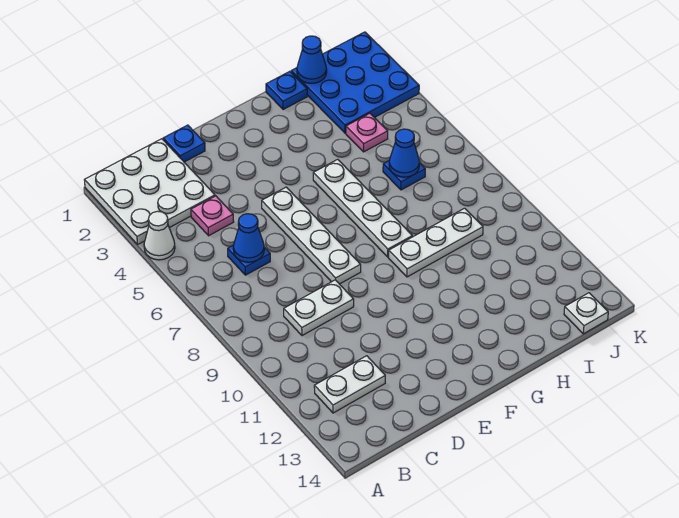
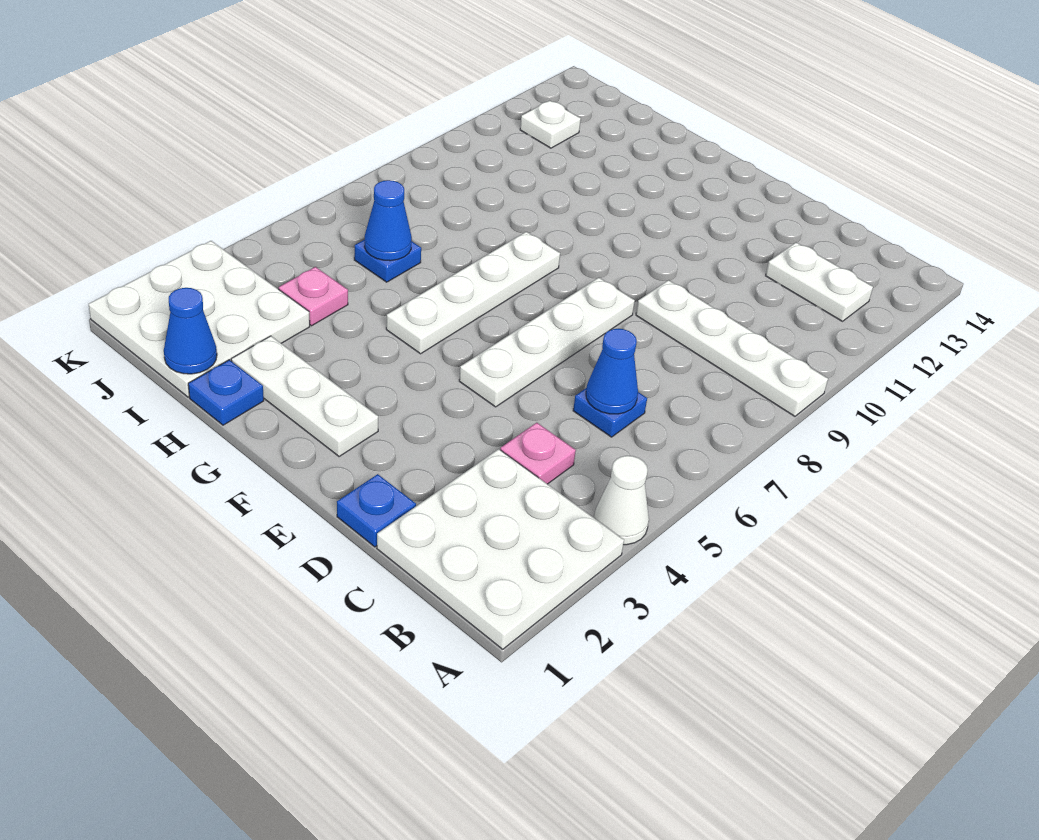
white plate C9:D9 level 1 -> white plate A9:D9 level 1
white plate G9:I9 level 1 -> white plate F2:H2 level 1
blue plate I1:K3 level 1 -> white plate I1:K3 level 1
white plate J14 level 1 -> white plate J12 level 1

